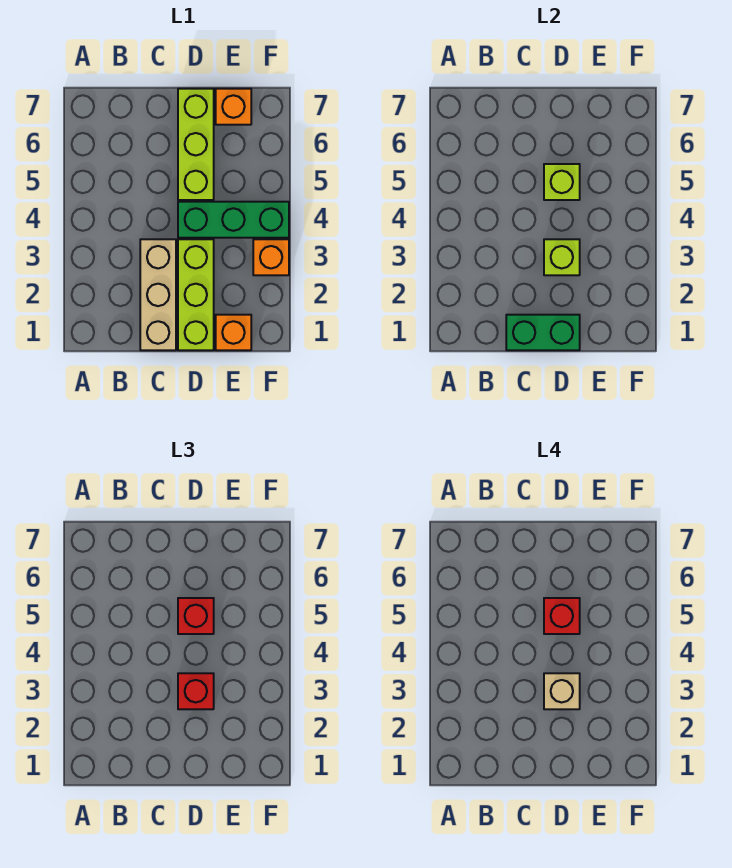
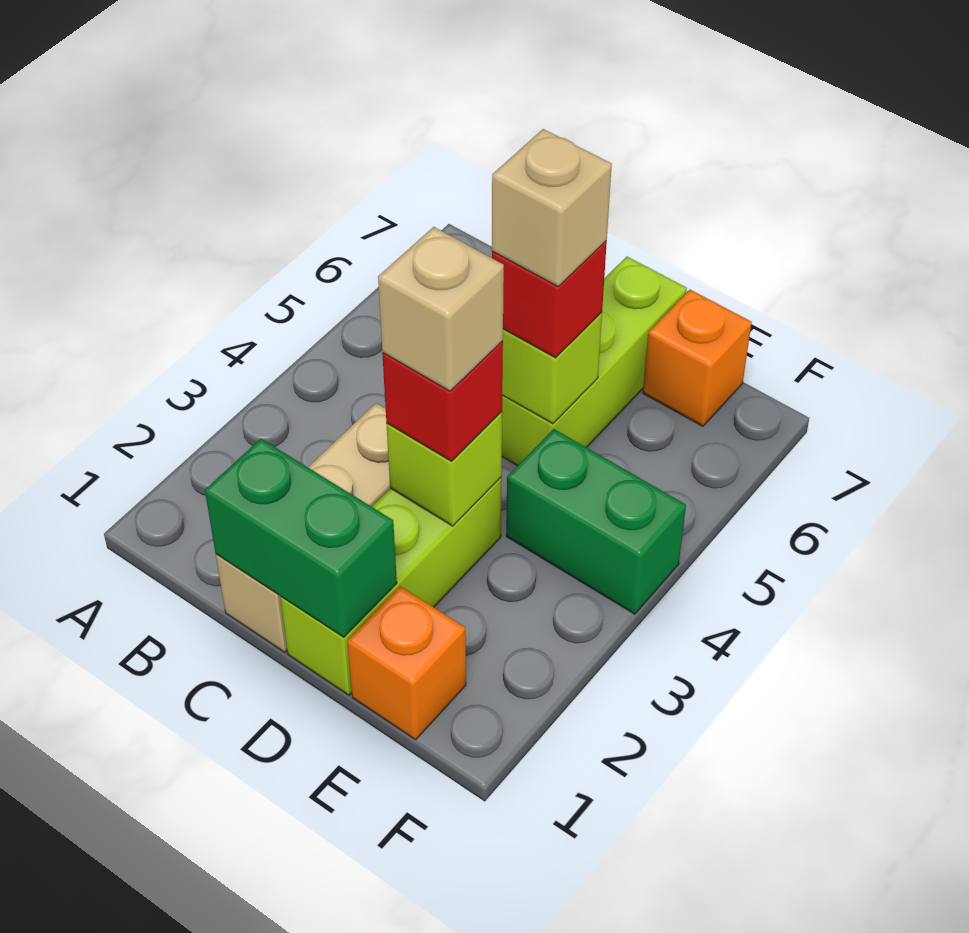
green brick D4:F4 level 1 -> green brick E4:F4 level 1
red brick D5 level 4 -> tan brick D5 level 4
orange brick F3 level 1 -> none

